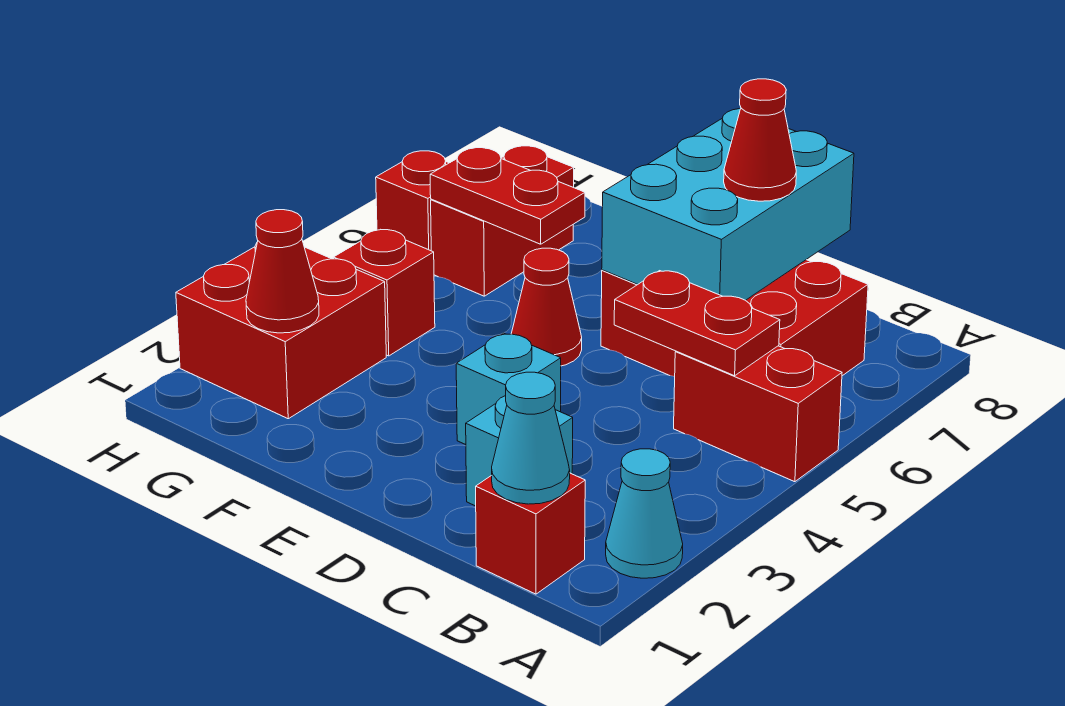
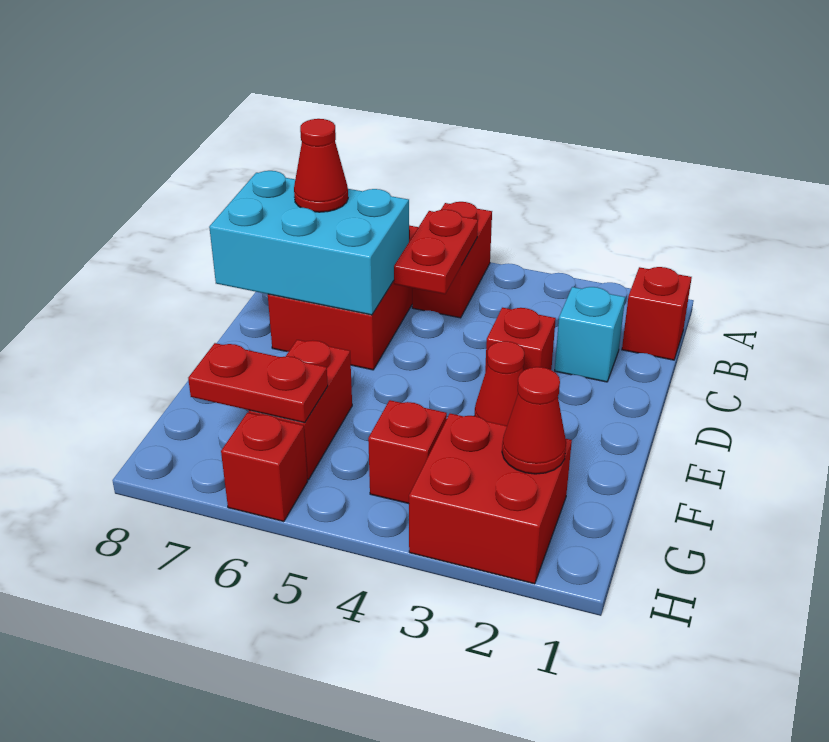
cyan cone A2 level 1 -> none
cyan cone B1 level 2 -> none
cyan brick D3 level 1 -> red brick D3 level 1
red cone E5 level 1 -> red cone E3 level 1
red plate F6:G6 level 2 -> red plate G6:G7 level 2
red brick G6:G7 level 1 -> red brick F6:G6 level 1

